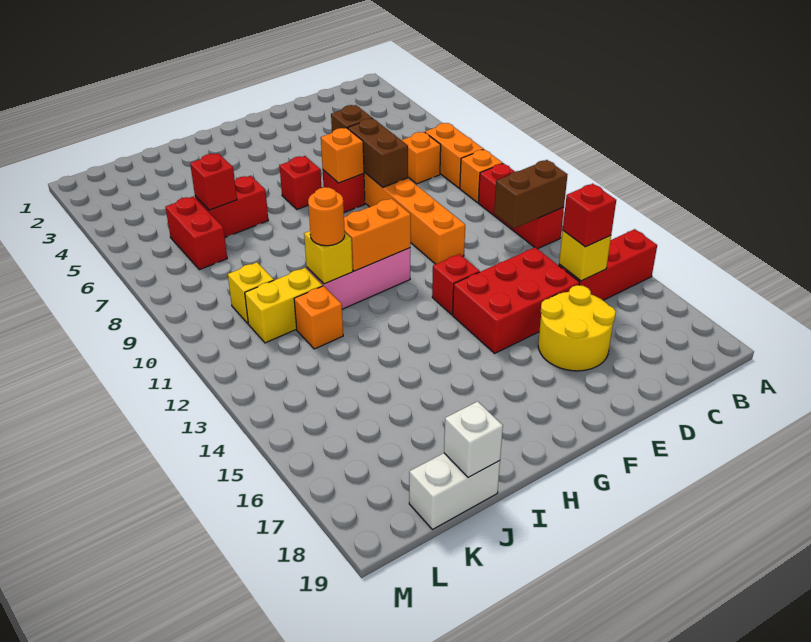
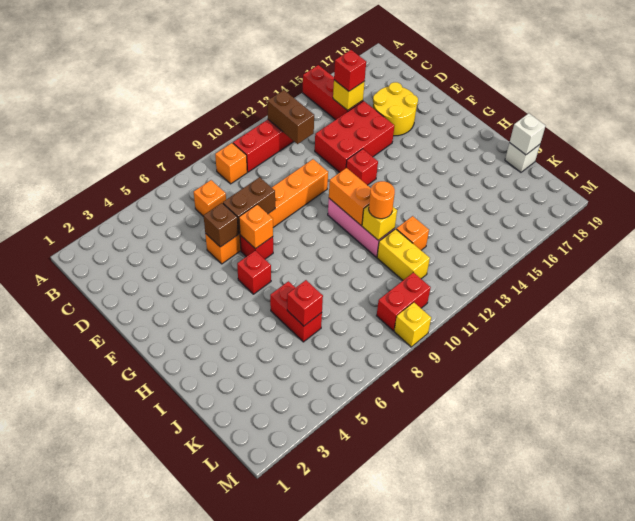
orange brick B7:B8 level 1 -> none
red brick D14:F15 level 1 -> red brick D13:E15 level 1
white brick J19:K19 level 1 -> white brick J19 level 1
red brick K6:K7 level 1 -> red brick L9:L10 level 1
yellow brick K10 level 1 -> yellow brick M9 level 1

